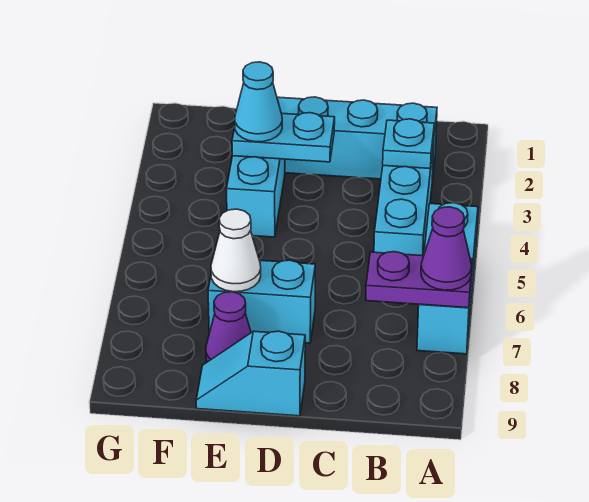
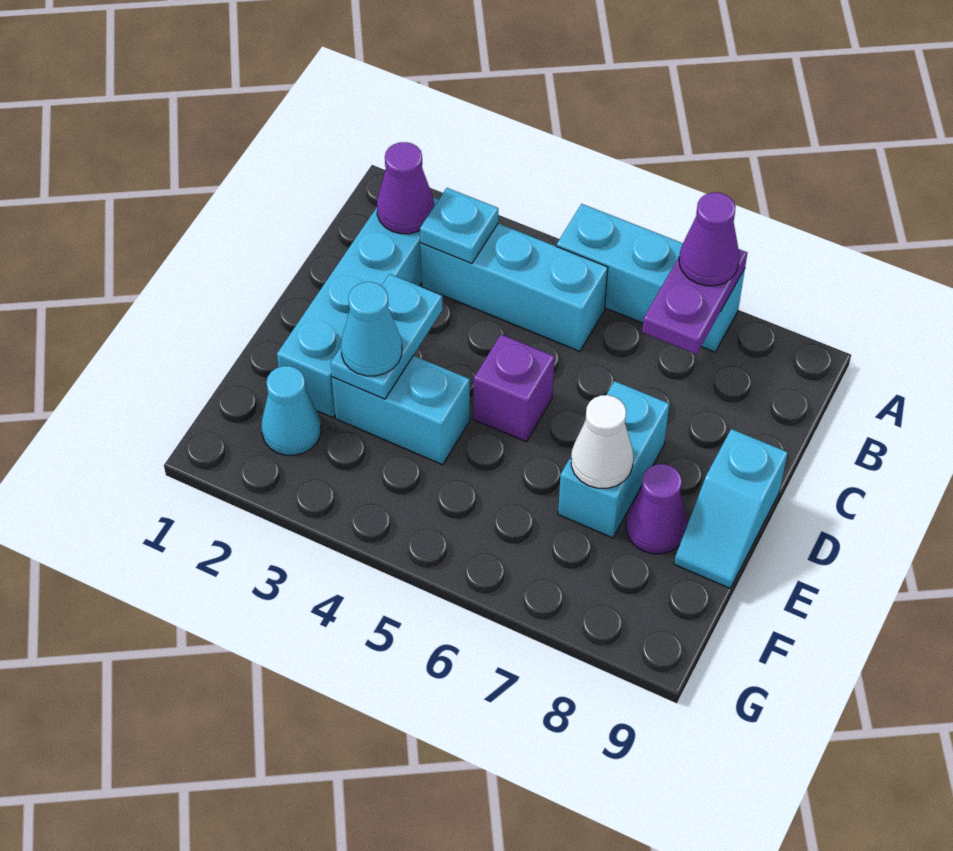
none -> purple cone B2 level 2
none -> purple brick D5 level 1
none -> cyan cone F2 level 1

